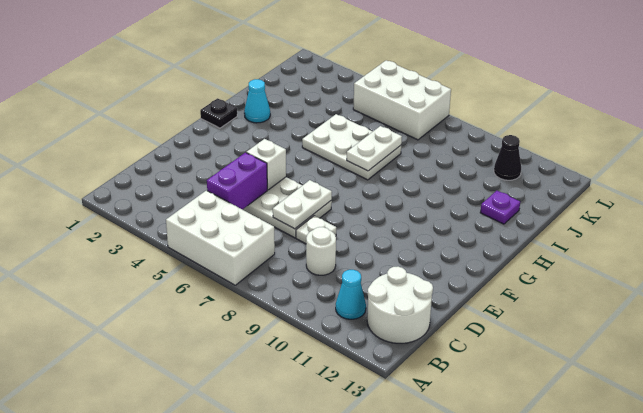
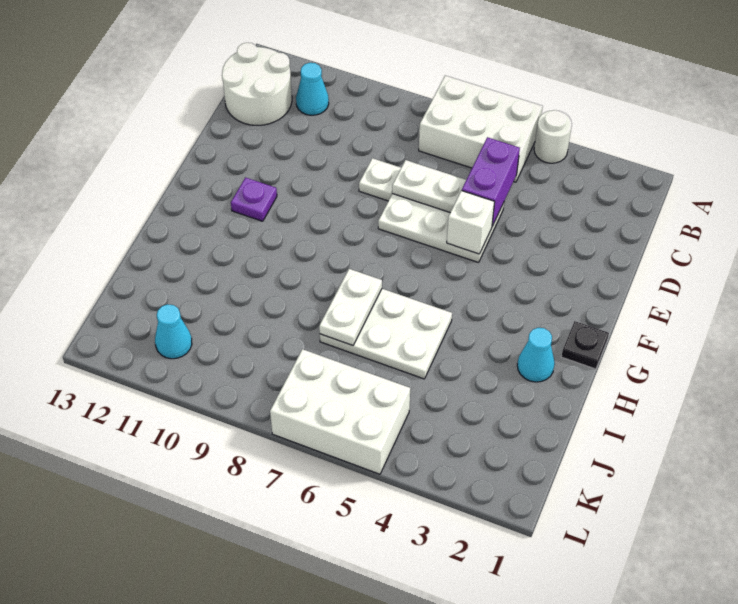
white round brick C9 level 1 -> white round brick A4 level 1
white plate D7:E7 level 2 -> white plate D6:D7 level 2
purple plate I12 level 1 -> purple plate F11 level 1
black cone K11 level 1 -> cyan cone K11 level 1

